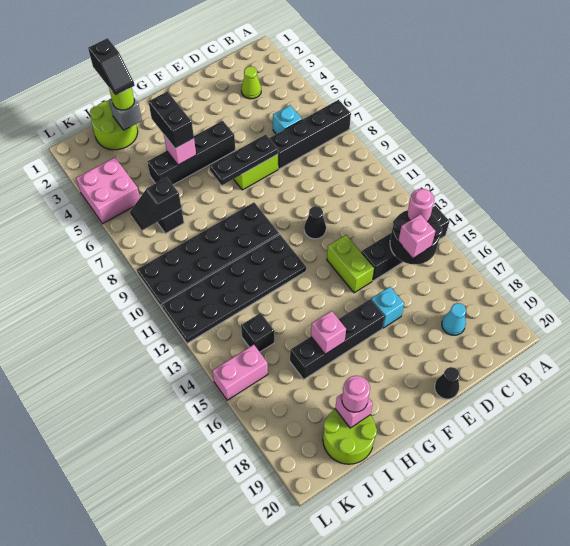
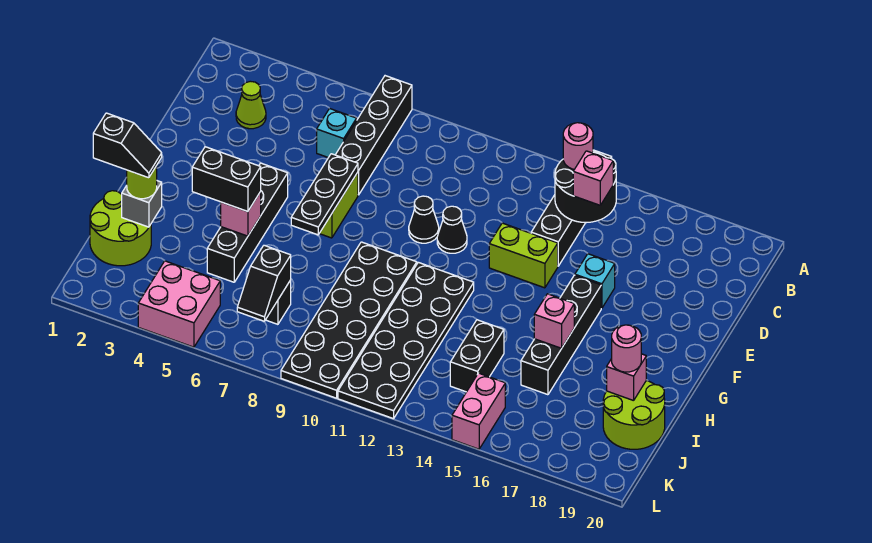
cyan cone C18 level 1 -> none
black cone E20 level 1 -> black cone E10 level 1
black brick J14 level 1 -> black brick I14:J14 level 1

